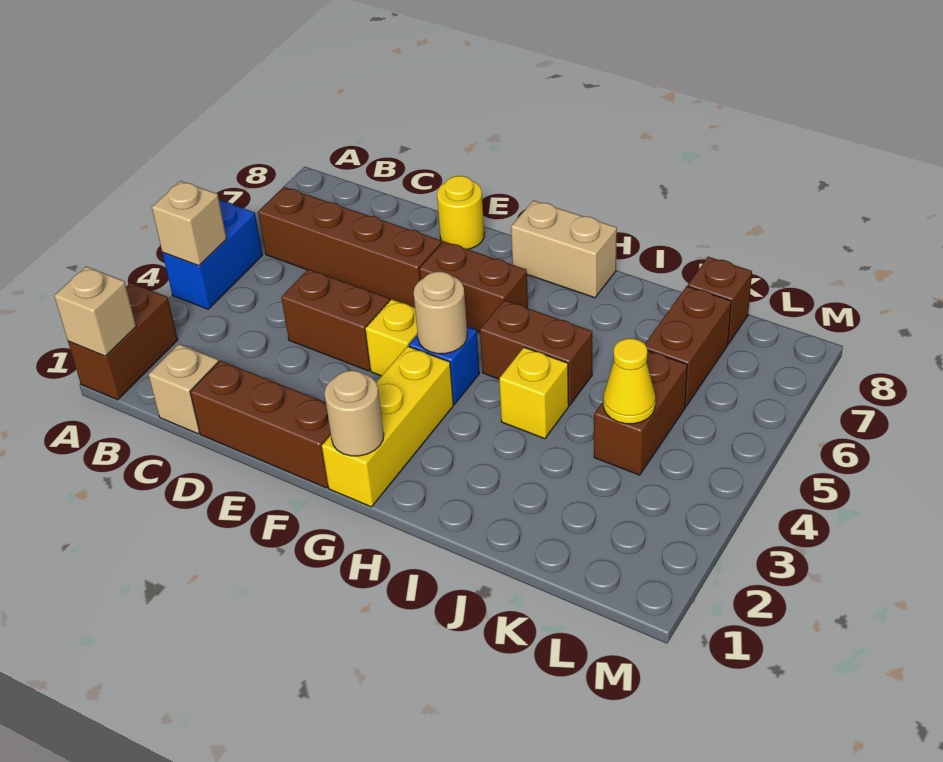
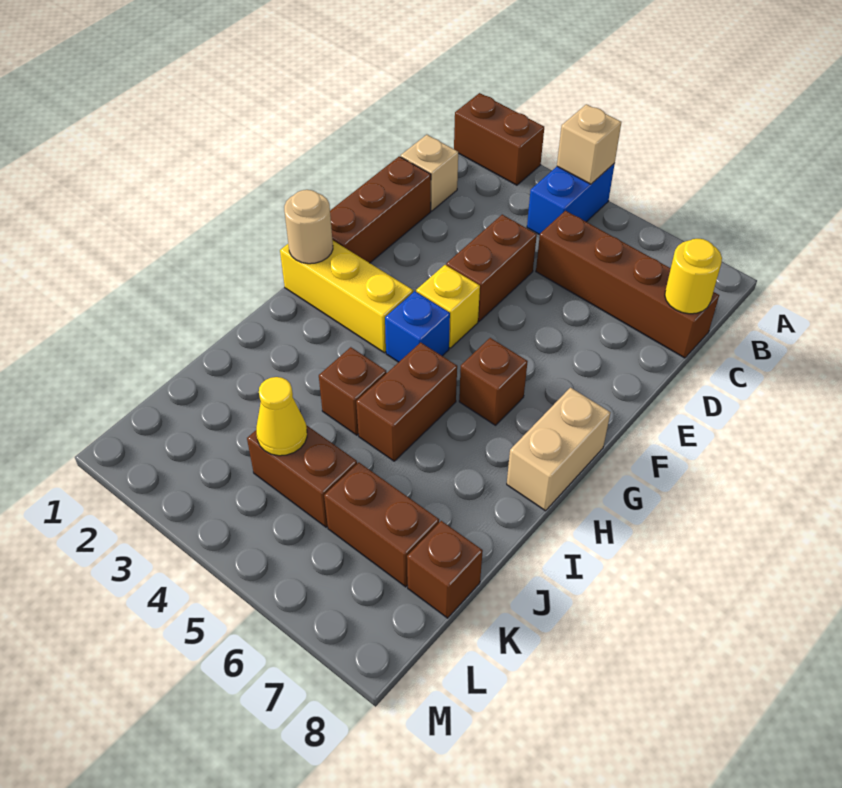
tan brick A1 level 2 -> none
blue brick A4:A5 level 1 -> blue brick A4:B4 level 1
brown brick B6:E6 level 1 -> brown brick C5:C8 level 1
yellow round brick E8 level 1 -> yellow round brick C8 level 2
brown brick F6:G6 level 1 -> brown brick G6 level 1
tan round brick G4 level 2 -> none
yellow brick I4 level 1 -> brown brick I4 level 1

